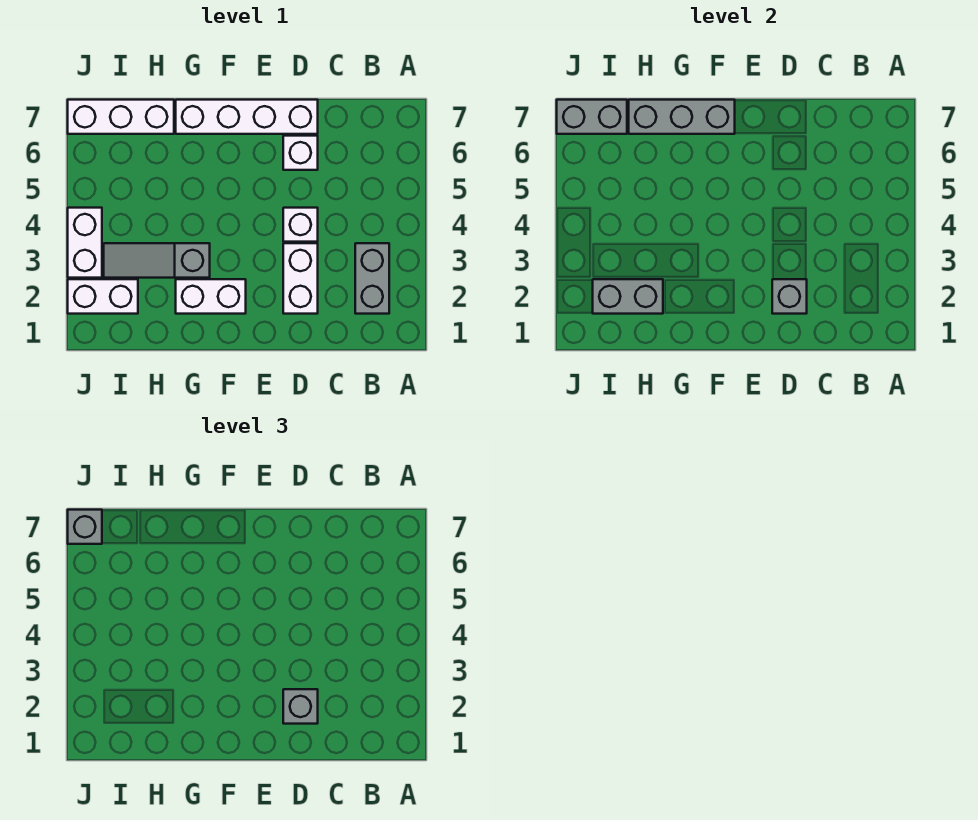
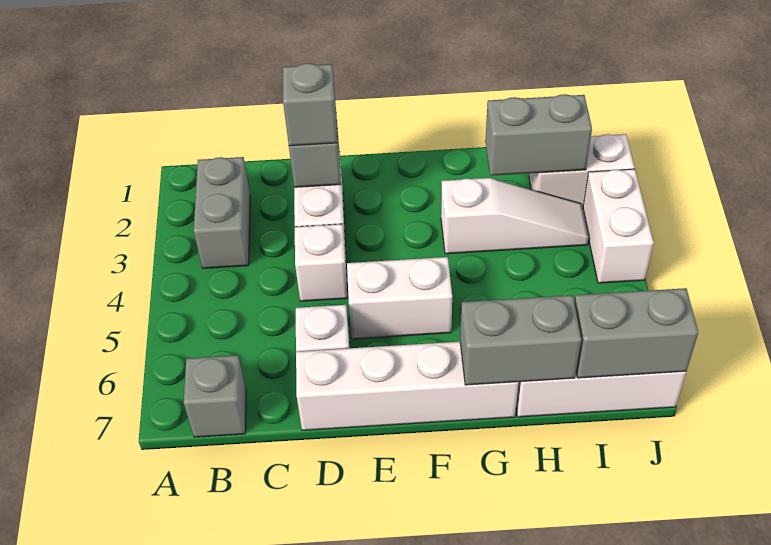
white brick F2:G2 level 1 -> white brick E5:F5 level 1
grey brick F7:H7 level 2 -> grey brick G7:H7 level 2
grey slope G3:I3 level 1 top G -> white slope G3:I3 level 1 top G
grey brick J7 level 3 -> grey brick B7 level 1

